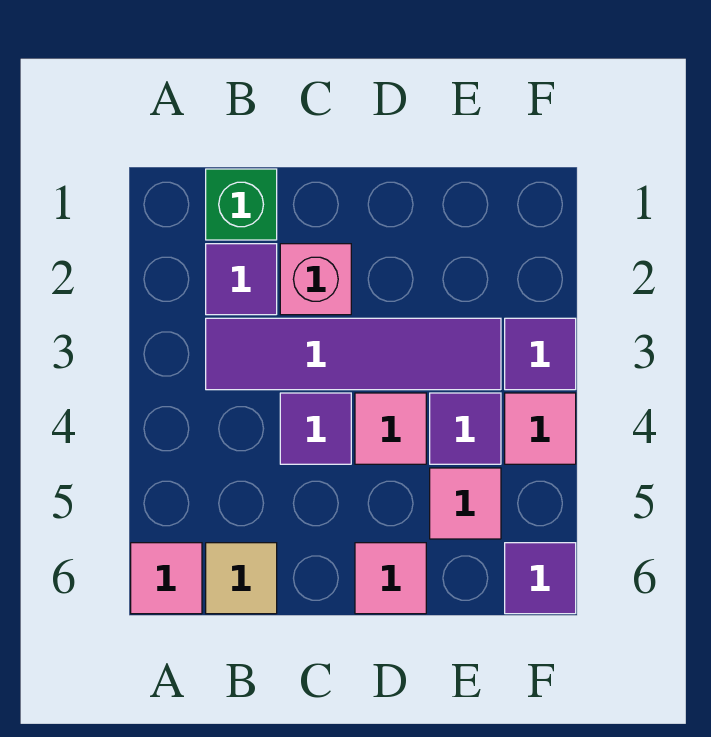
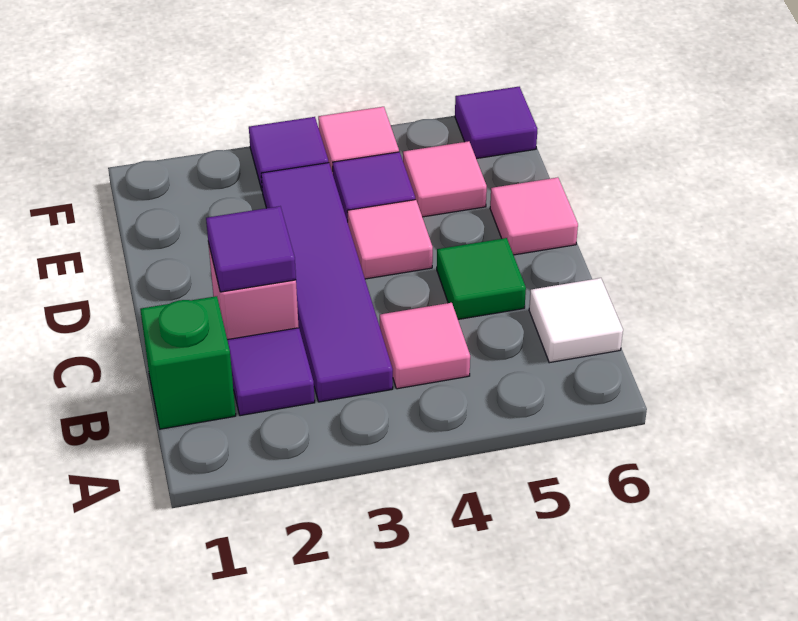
pink tile A6 level 1 -> pink tile B4 level 1
tan tile B6 level 1 -> white tile B6 level 1
purple tile C4 level 1 -> purple tile C2 level 2
none -> green tile C5 level 1

